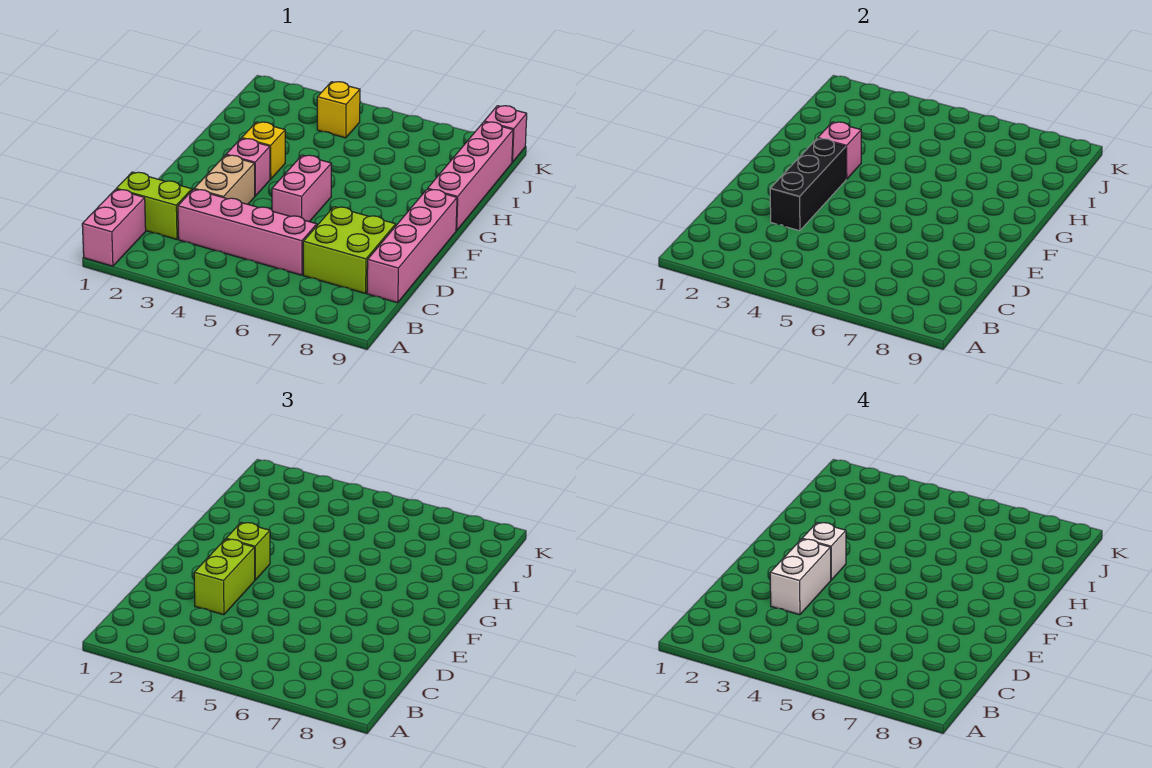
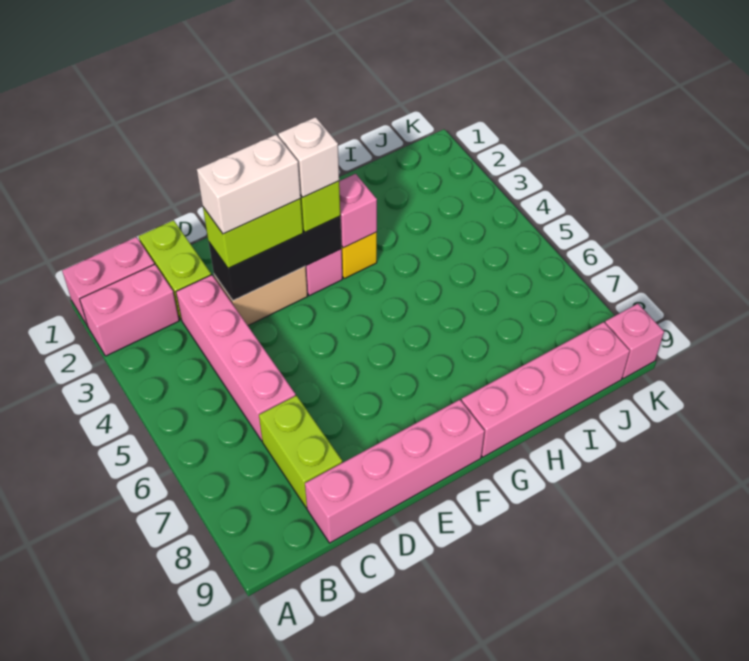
lime brick C7:D8 level 1 -> lime brick C7:C8 level 1
pink brick E5:F5 level 1 -> pink brick A2:B2 level 1
yellow brick J4 level 1 -> none

